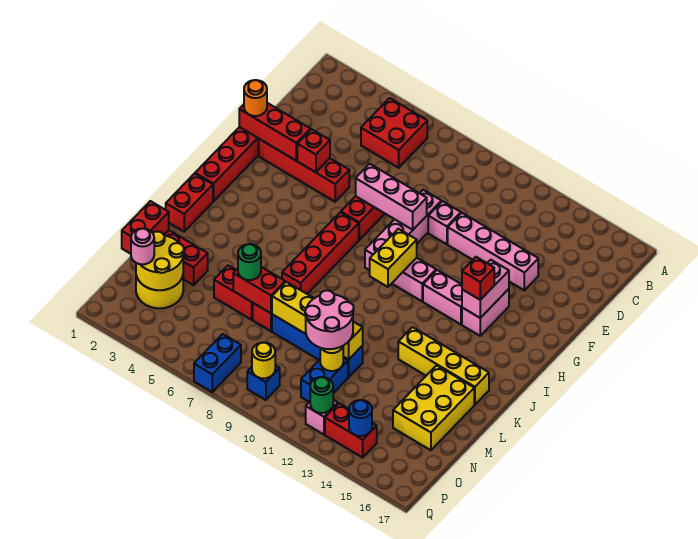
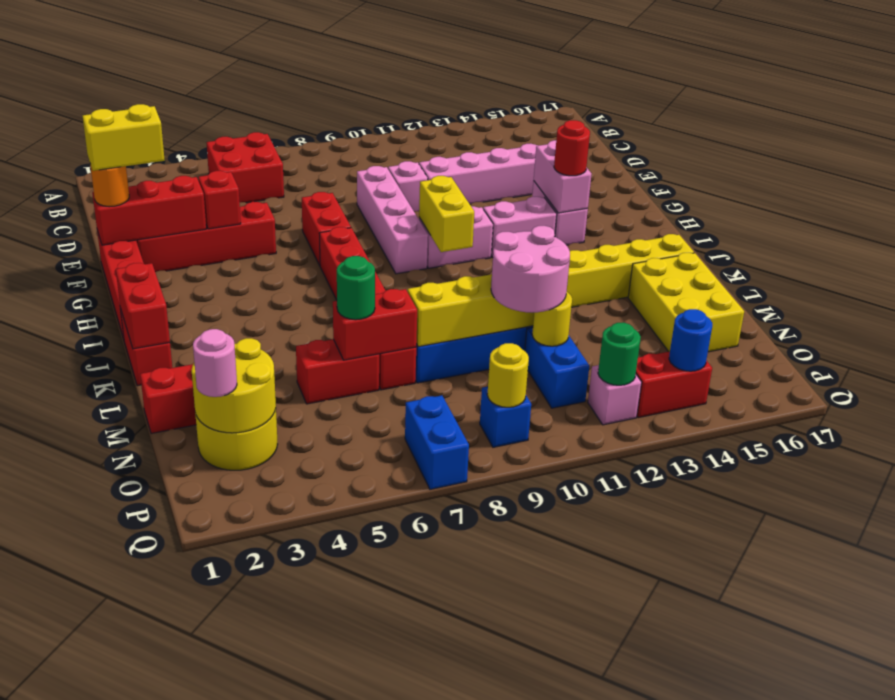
none -> yellow brick F1:F2 level 4
pink brick F7:F9 level 2 -> none
red brick H14 level 3 -> red round brick H14 level 3
red brick M1:N1 level 2 -> red brick J1:K1 level 2

